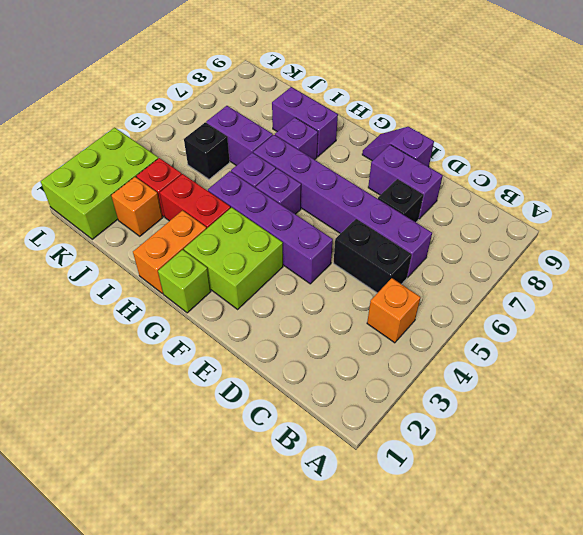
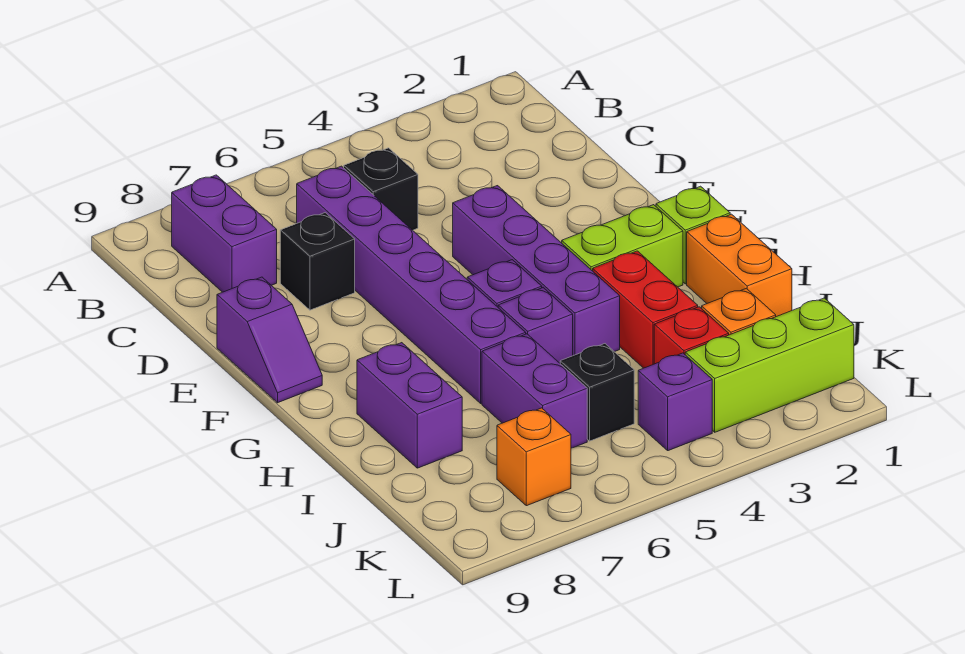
orange brick B4 level 1 -> orange brick K7 level 1
black brick C5:D5 level 1 -> black brick C5 level 1
purple brick D8:E8 level 1 -> purple brick B8:C8 level 1
lime brick F2:G3 level 1 -> lime brick G2:G3 level 1
orange brick H1:H2 level 1 -> orange brick H1:I1 level 1
purple brick H7 level 1 -> purple brick K4 level 1
lime brick K1:L3 level 1 -> lime brick K1:K3 level 1

